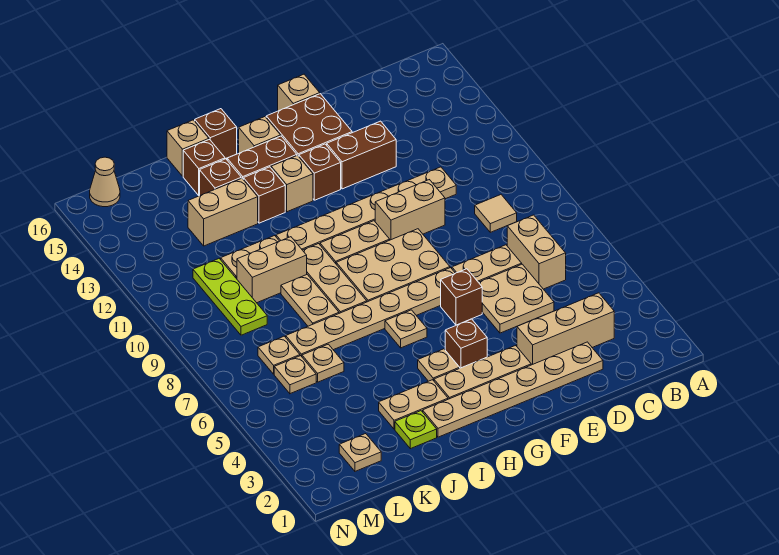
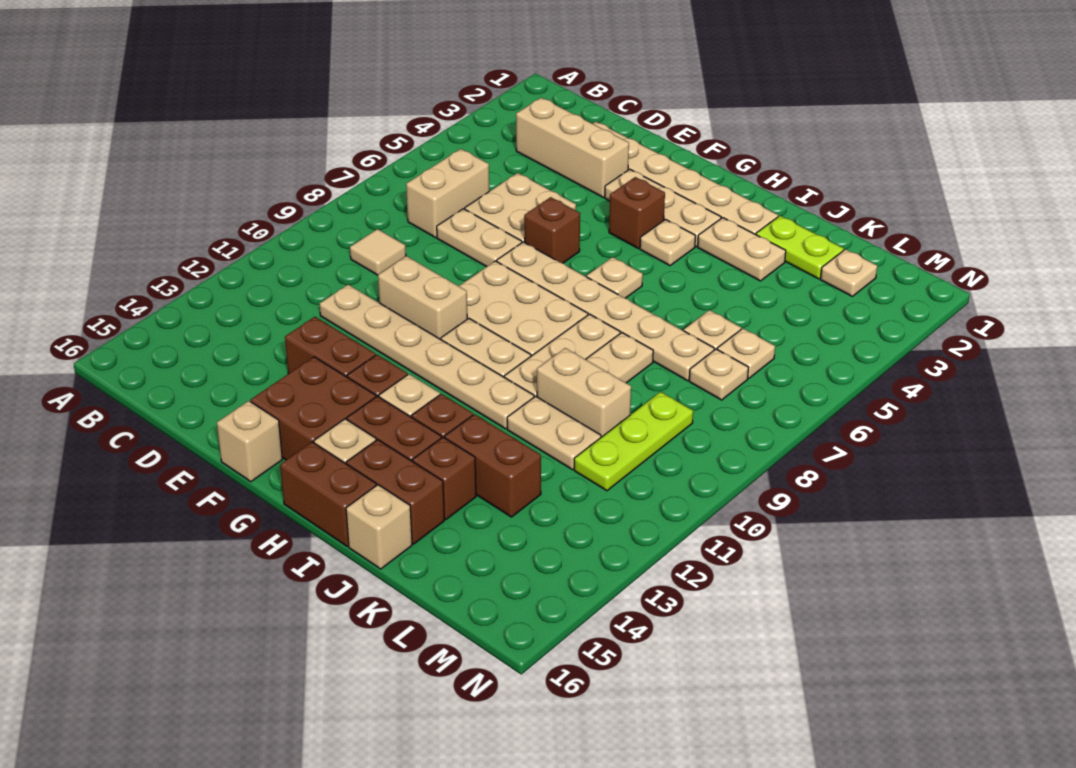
brown brick I16 level 1 -> brown brick H16:I16 level 1
lime plate J2 level 1 -> lime plate J2:K2 level 1
tan brick J13:K13 level 1 -> brown brick J13:K13 level 1
brown brick J15 level 1 -> brown brick I15:J15 level 1
tan cone M16 level 1 -> none

